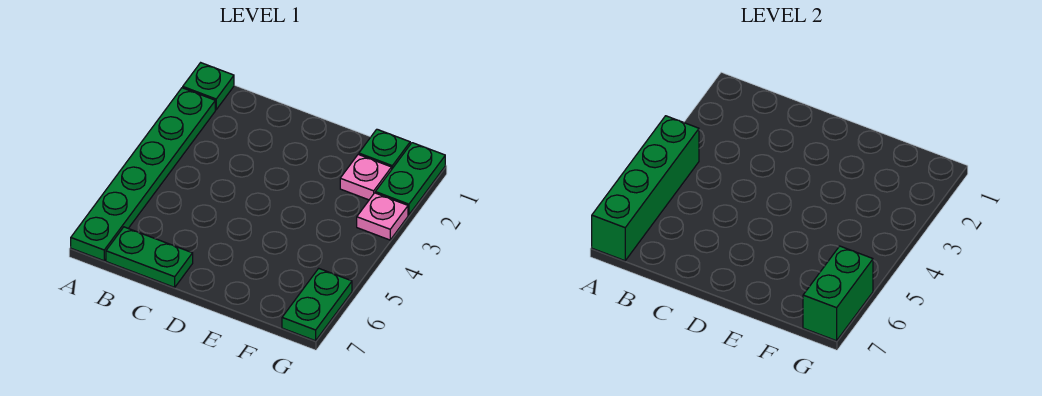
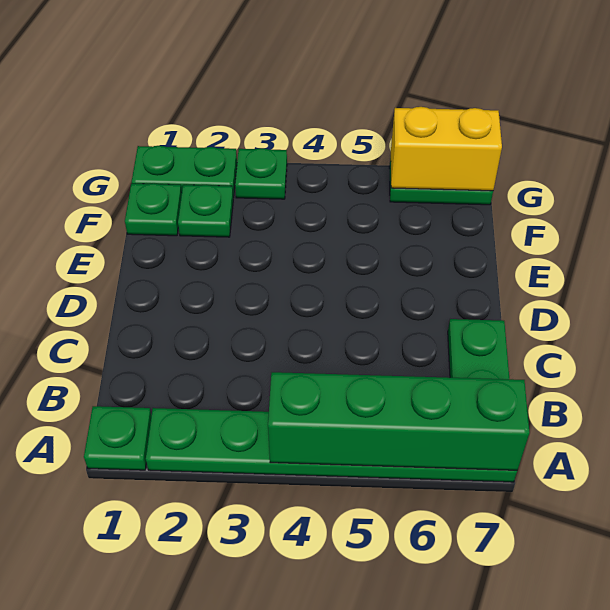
pink plate F2 level 1 -> green plate F2 level 1
pink plate G3 level 1 -> green plate G3 level 1
green brick G6:G7 level 2 -> yellow brick G6:G7 level 2

